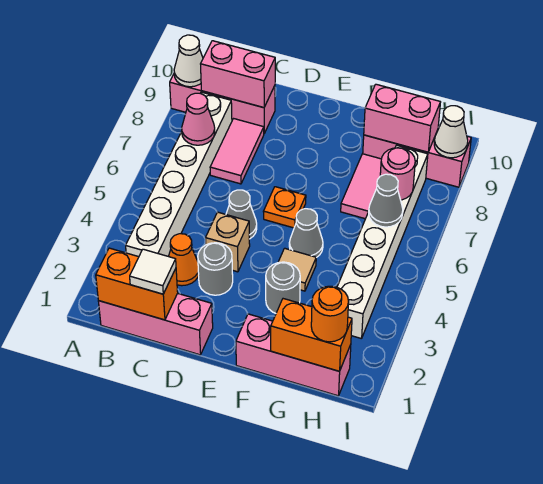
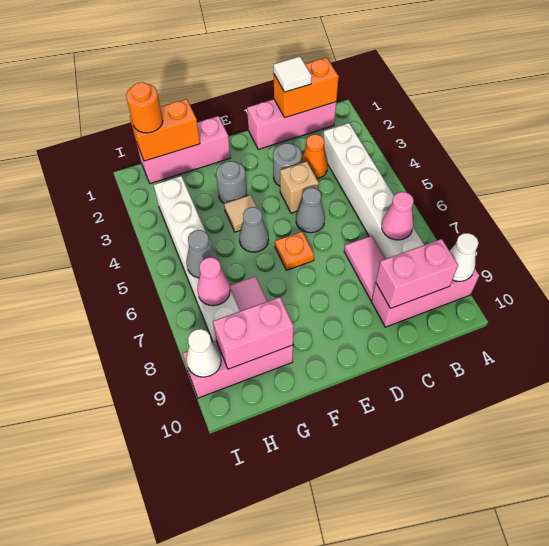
pink round brick H7 level 2 -> pink cone H7 level 2

